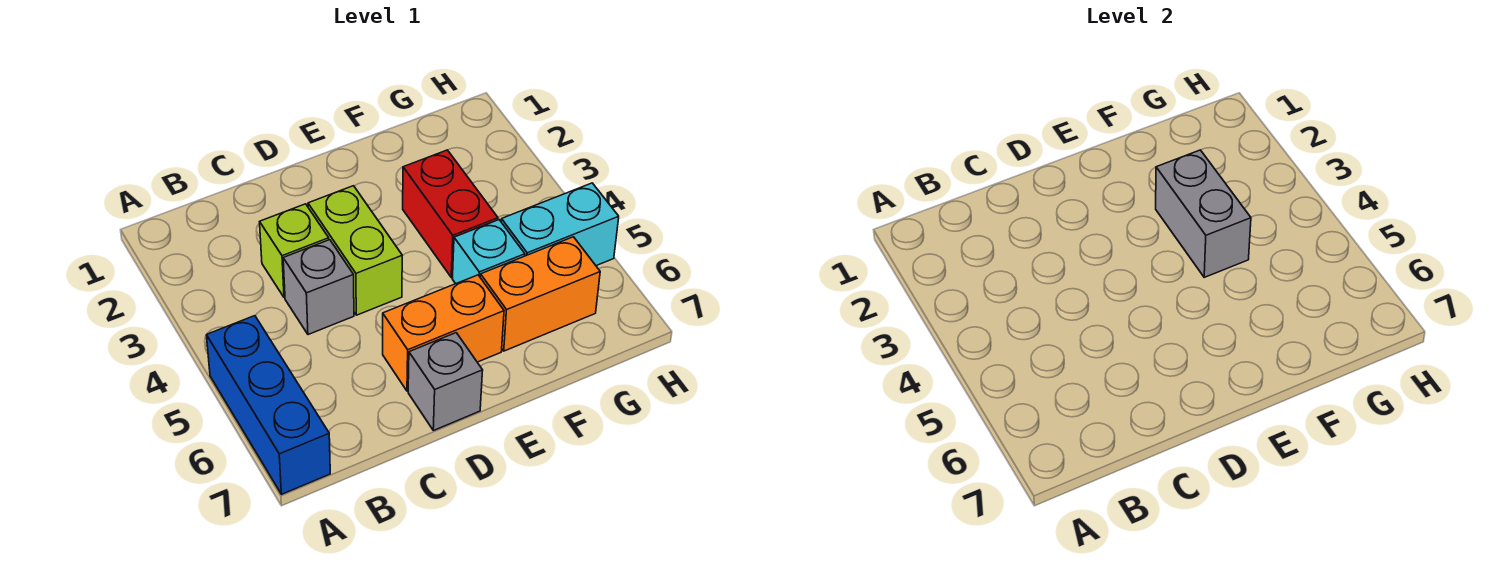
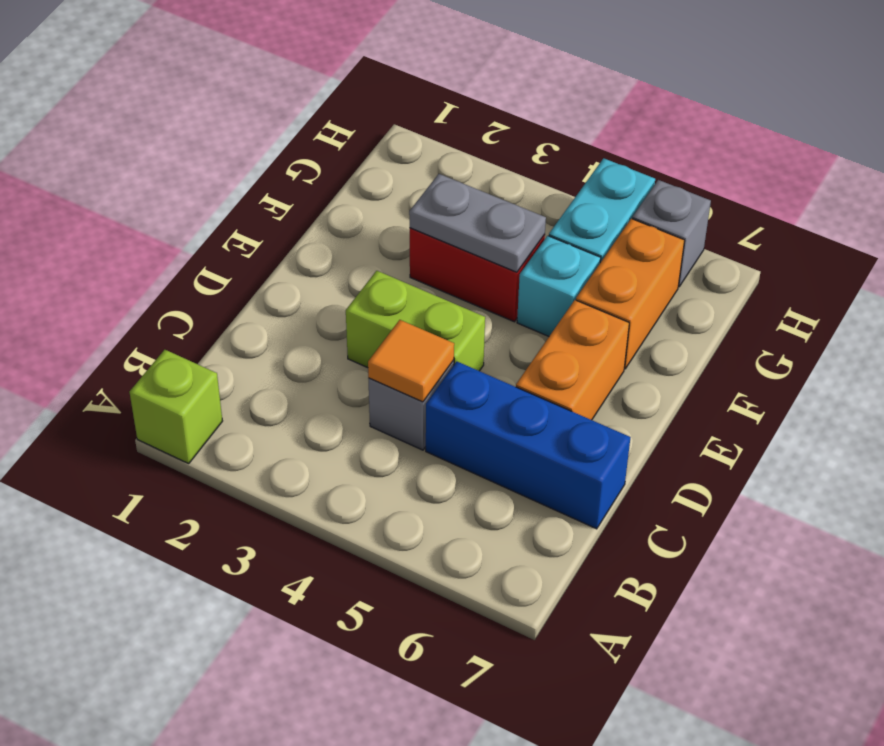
blue brick A5:A7 level 1 -> blue brick C5:C7 level 1
lime brick C3 level 1 -> lime brick A1 level 1
none -> orange tile C4 level 2
grey brick D7 level 1 -> grey brick H6 level 1
grey brick F3:F4 level 2 -> grey plate F3:F4 level 2

